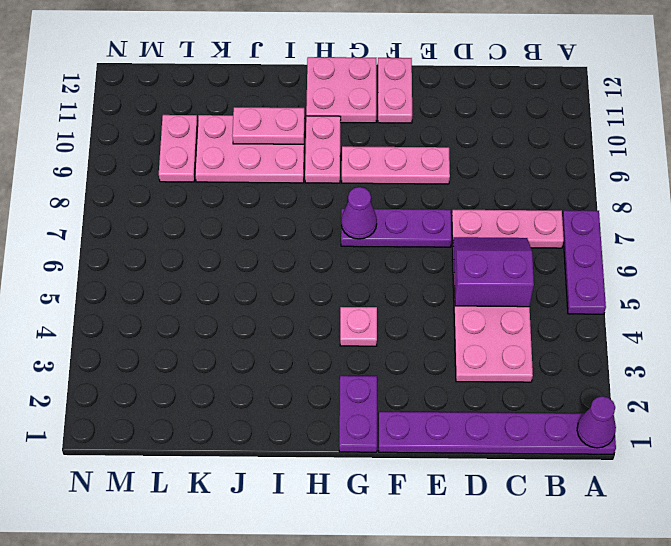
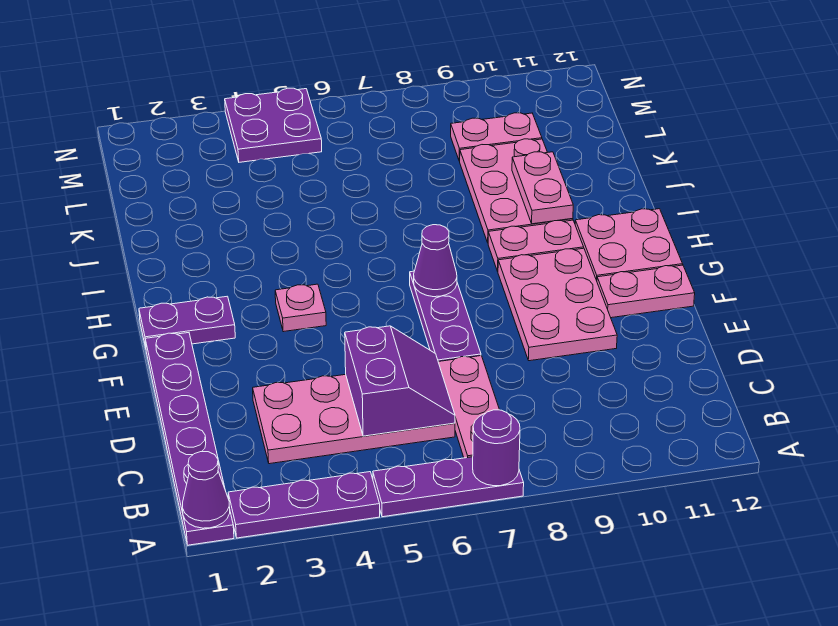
none -> purple plate A2:A4 level 1
none -> purple round brick A7 level 2
pink plate E9:G9 level 1 -> pink plate E9:G10 level 1
none -> purple plate M4:N5 level 1

